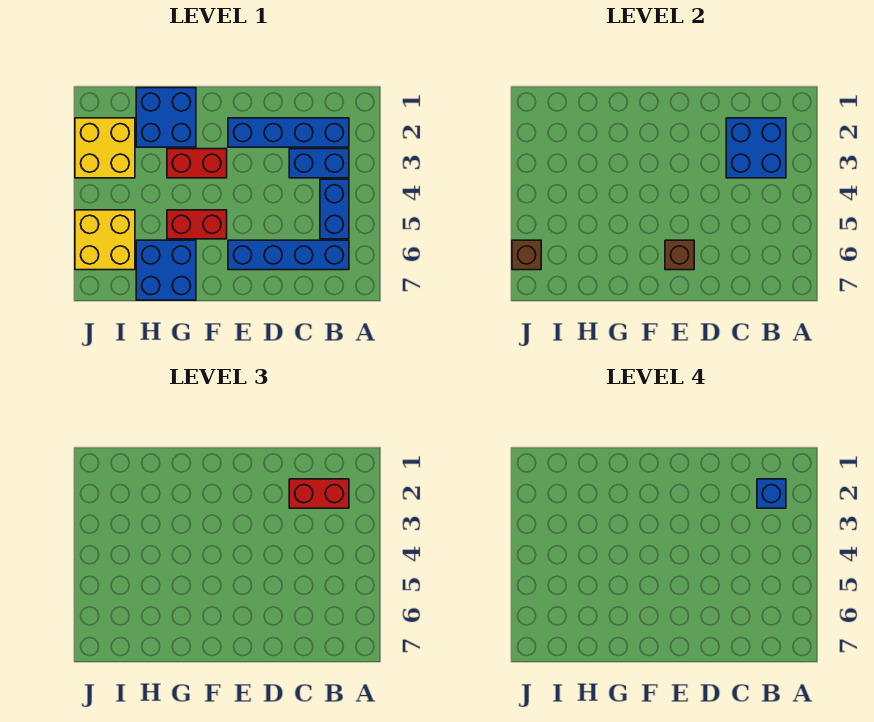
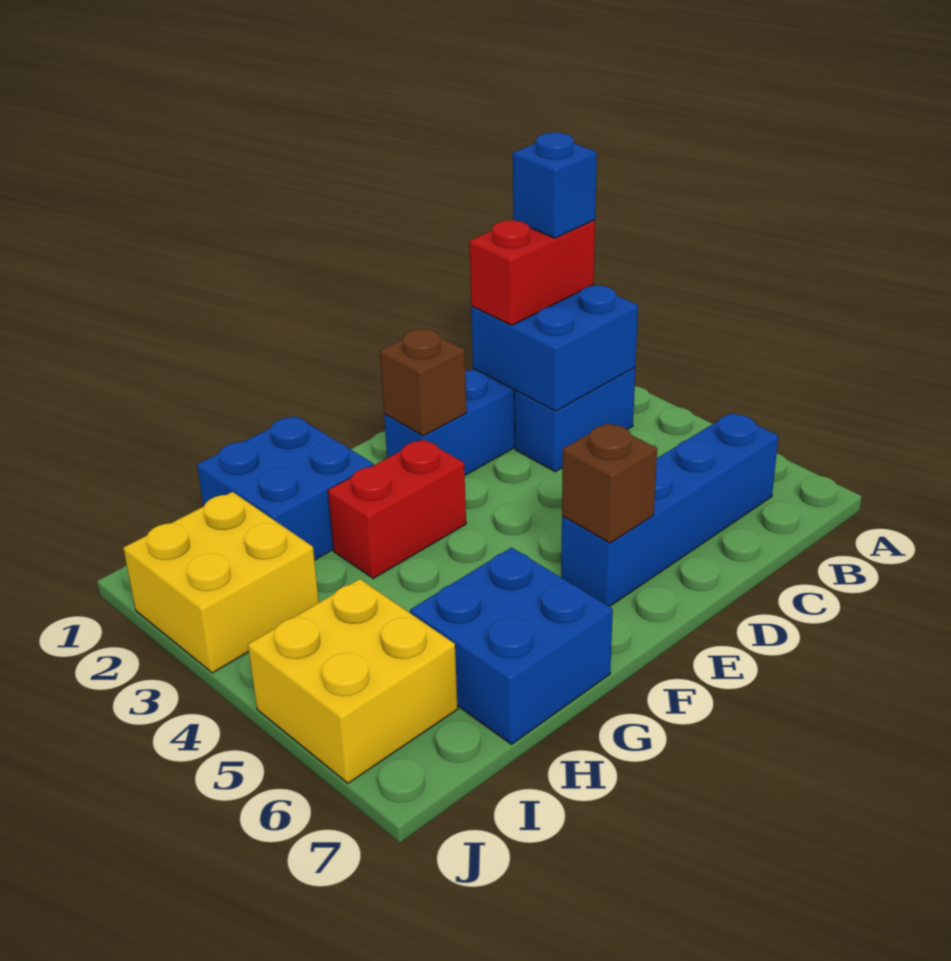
blue brick B4:B5 level 1 -> none
red brick F5:G5 level 1 -> none
brown brick J6 level 2 -> brown brick E2 level 2

